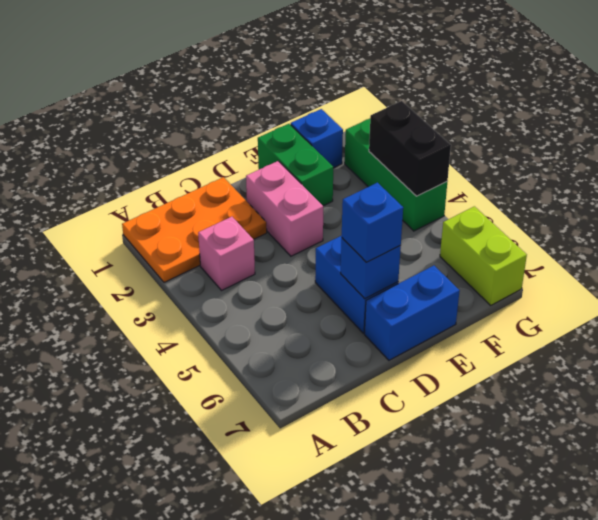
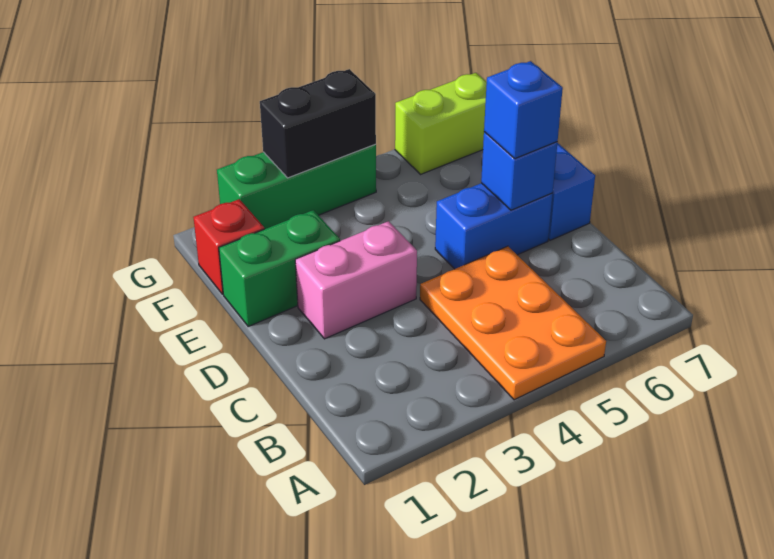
orange plate A1:C2 level 1 -> orange plate A4:C5 level 1
pink brick B3 level 1 -> none
blue brick F1 level 1 -> red brick F1 level 1

